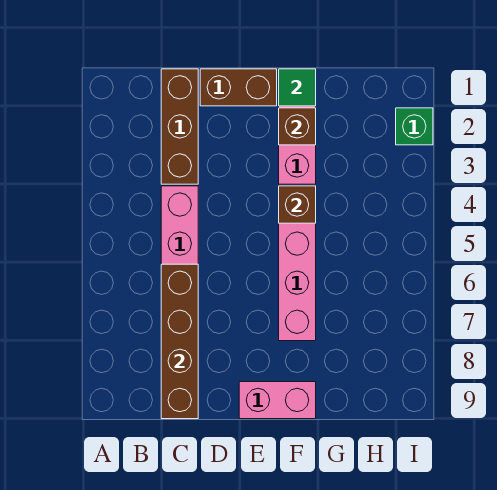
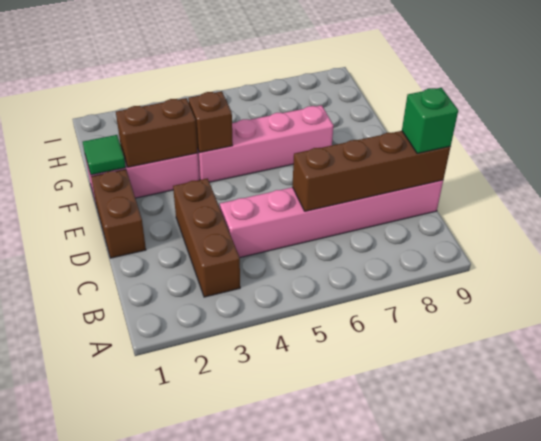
brown brick C1:C3 level 1 -> brown brick B3:D3 level 1
pink brick E9:F9 level 1 -> none
brown brick F2 level 2 -> brown brick F2:F3 level 2
green brick I2 level 1 -> green brick C9 level 3

